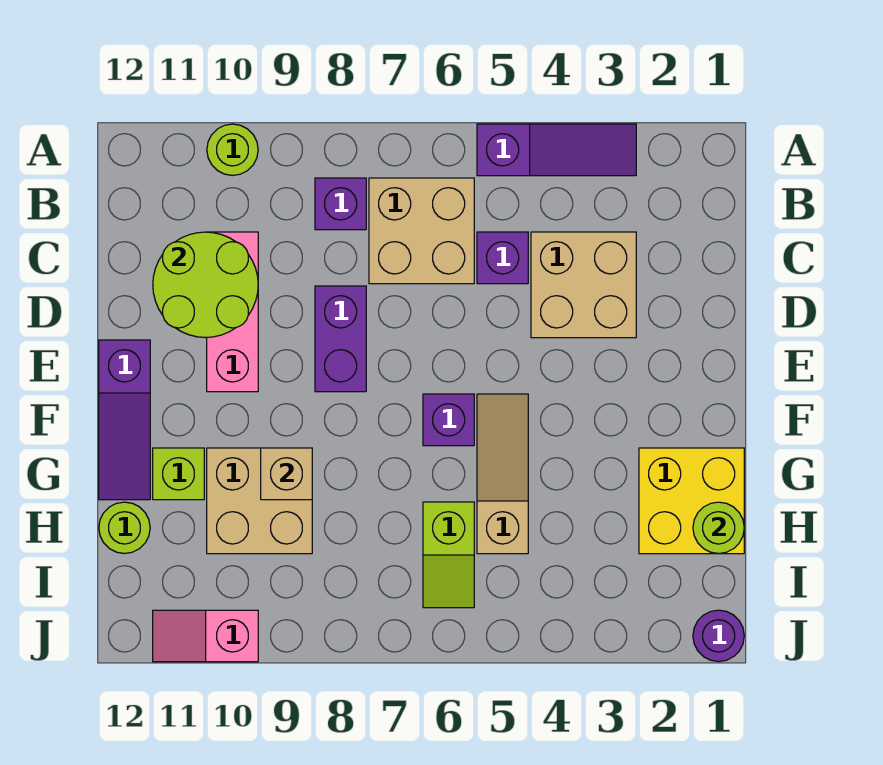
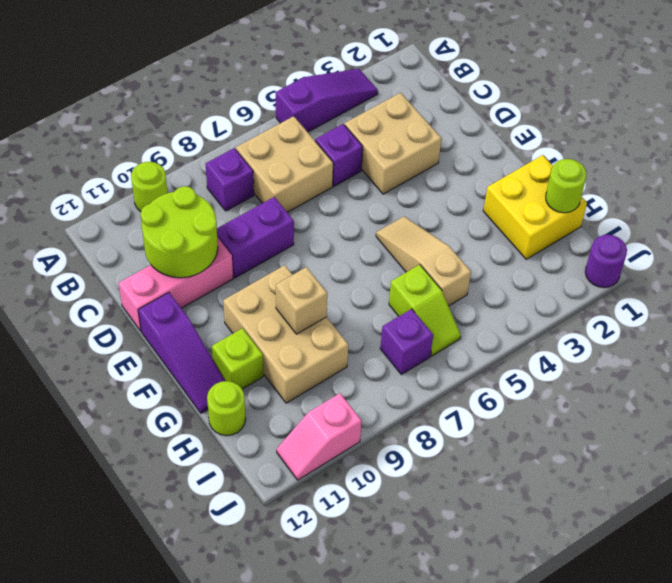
pink brick C10:E10 level 1 -> pink brick D10:D12 level 1
purple brick D8:E8 level 1 -> purple brick D8:D9 level 1
purple brick F6 level 1 -> purple brick I7 level 1
tan brick G9:H10 level 1 -> tan brick F9:H10 level 1

